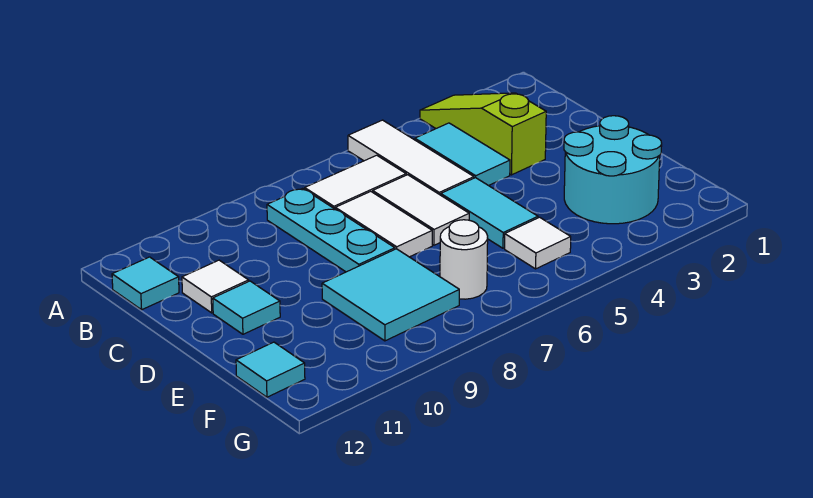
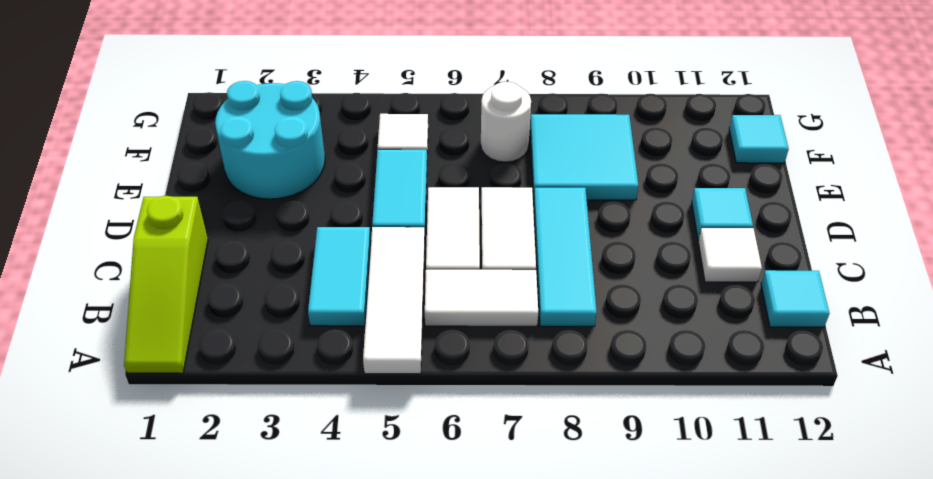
lime slope A3:C3 level 1 top C -> lime slope A1:C1 level 1 top C
cyan plate B8:D8 level 1 -> cyan tile B8:D8 level 1

